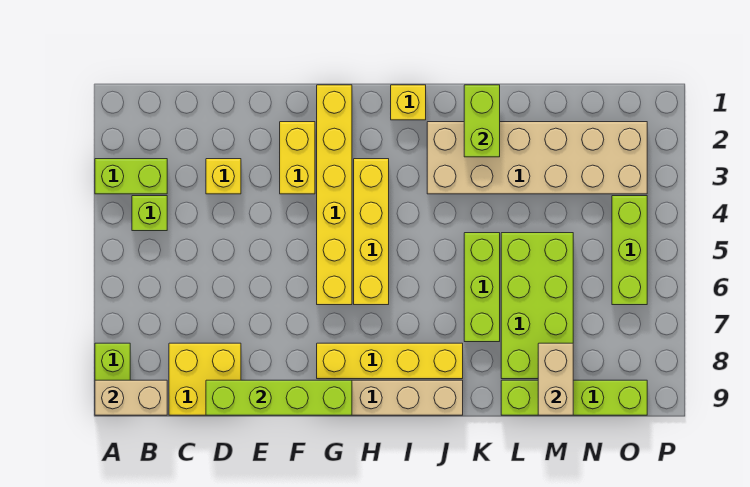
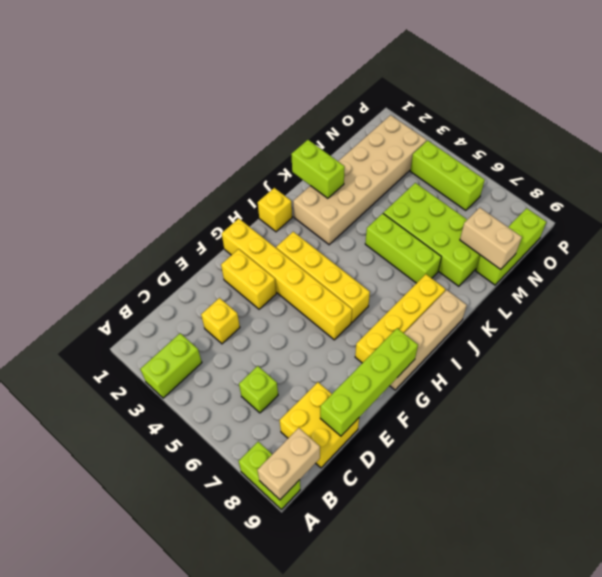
lime brick B4 level 1 -> lime brick C6 level 1
lime brick L9:O9 level 1 -> lime brick M9:O9 level 1

